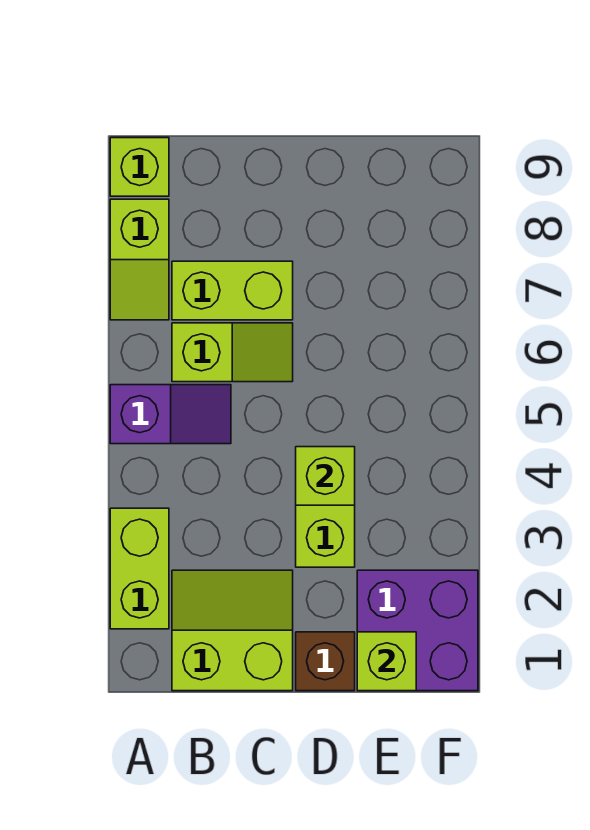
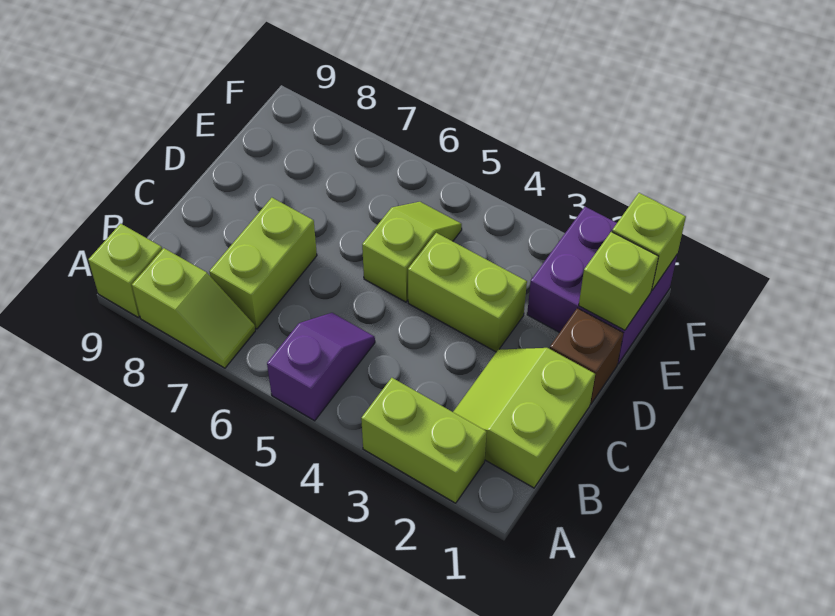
lime slope B6:C6 level 1 top B -> lime slope D5:E5 level 1 top D
lime brick D4 level 2 -> lime brick F1 level 2

